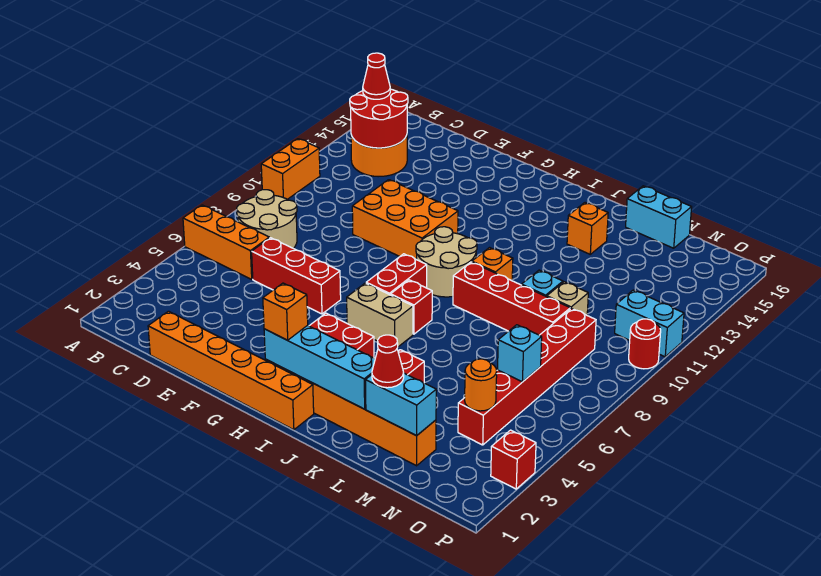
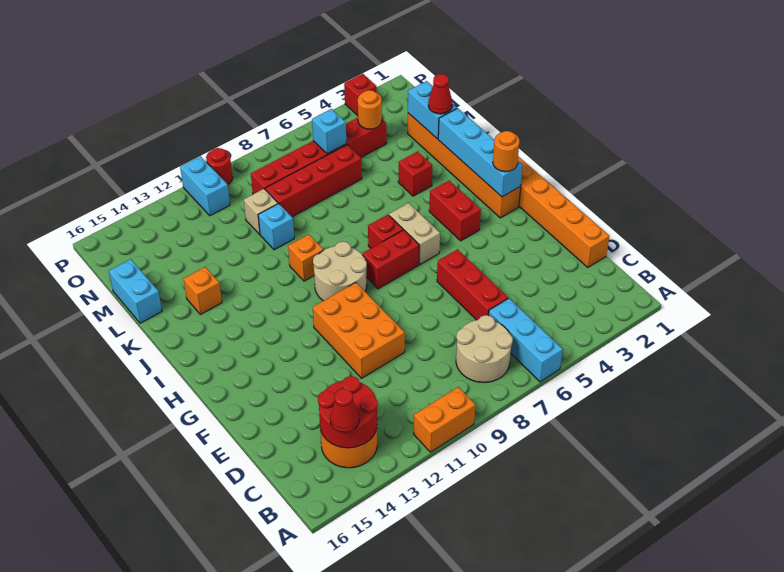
orange brick A6:C6 level 1 -> cyan brick A6:C6 level 1
orange brick H2 level 3 -> orange round brick H2 level 3
red brick J9:M9 level 1 -> red brick M6:M9 level 1

